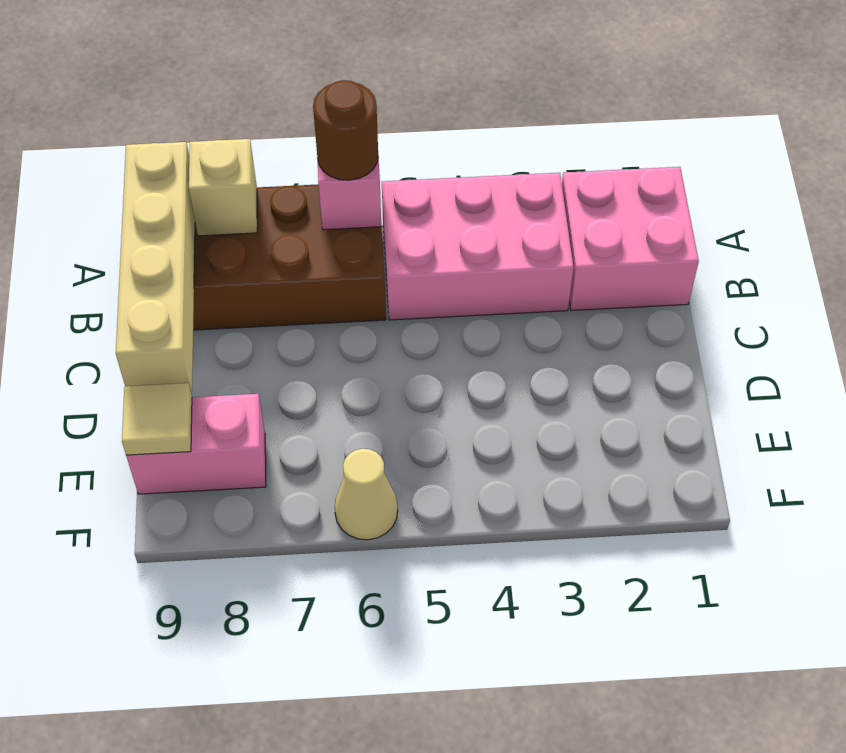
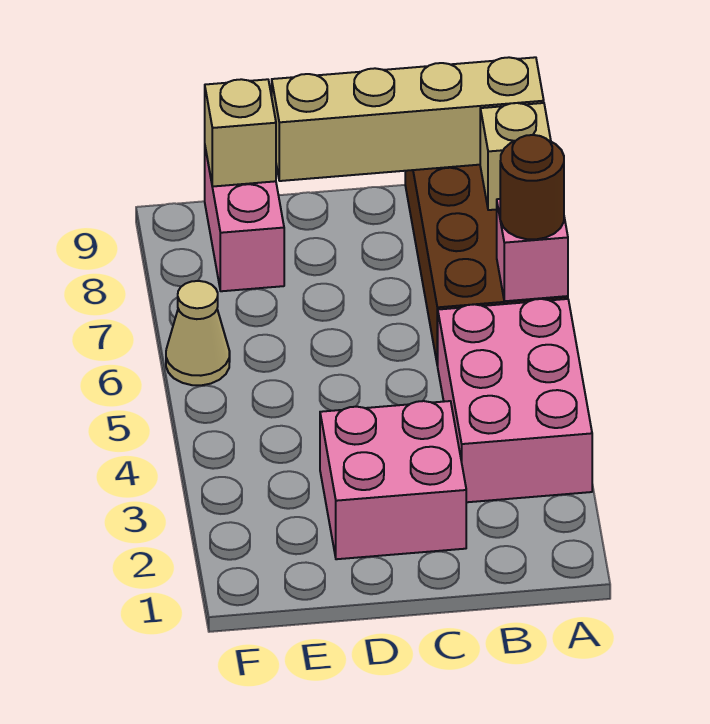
pink brick A1:B2 level 1 -> pink brick C2:D3 level 1
tan tile E9 level 2 -> tan brick E9 level 2

